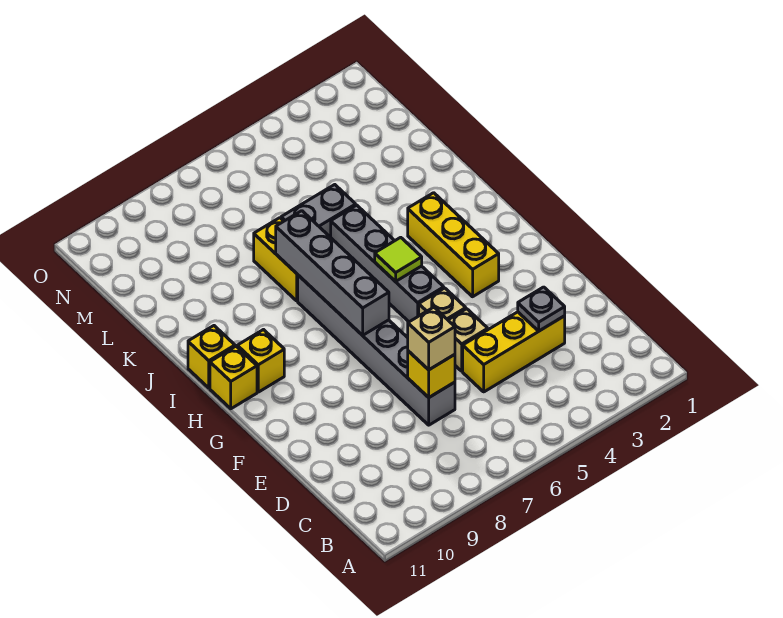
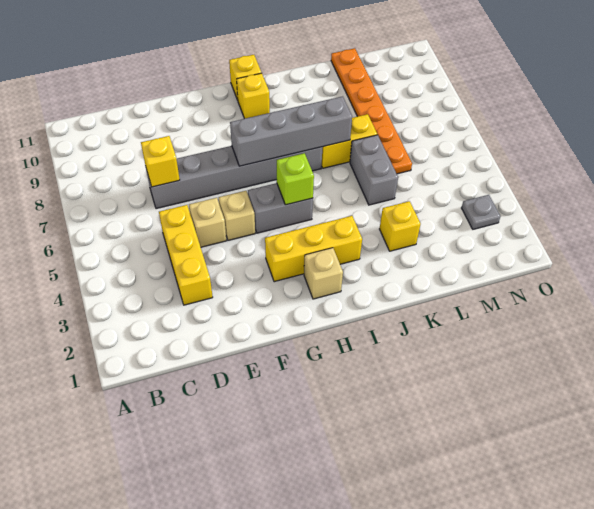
grey plate D3 level 2 -> grey plate N3 level 1
tan brick D7 level 3 -> tan brick H2 level 1
grey brick G5:J5 level 1 -> grey brick G5:H5 level 1
lime tile H5 level 2 -> lime brick H5 level 2
yellow brick I11 level 1 -> yellow brick K3 level 1
none -> orange plate L6:L11 level 1

